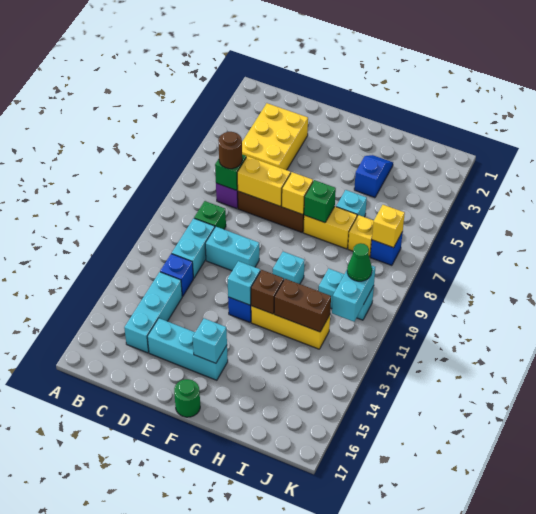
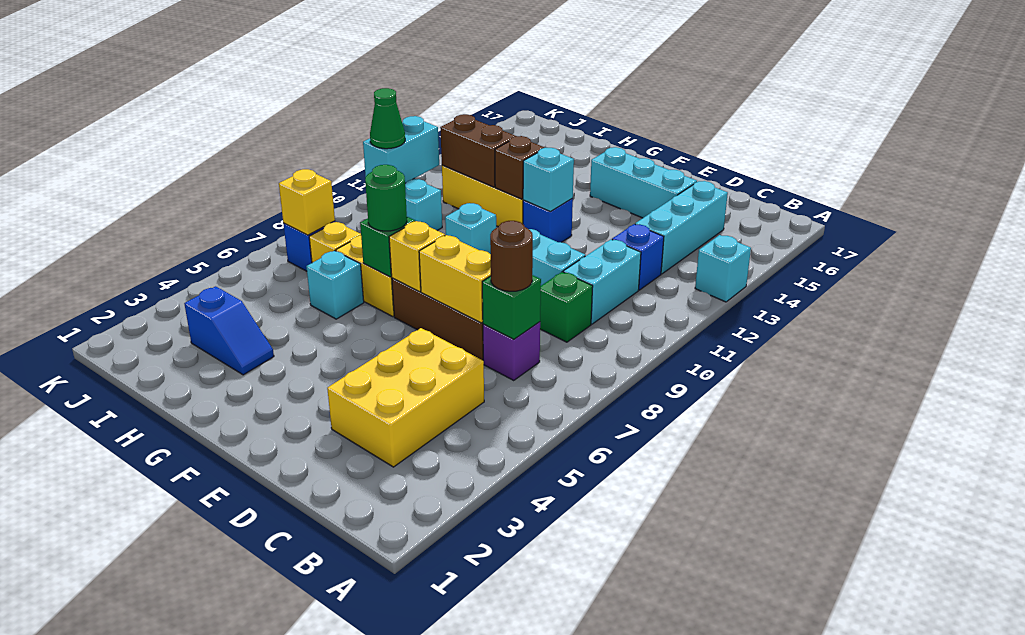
cyan brick F15 level 2 -> cyan brick A13 level 1
green round brick F17 level 1 -> green round brick G7 level 3
blue slope H3:H4 level 1 top 4 -> blue slope H3:I3 level 1 top I

